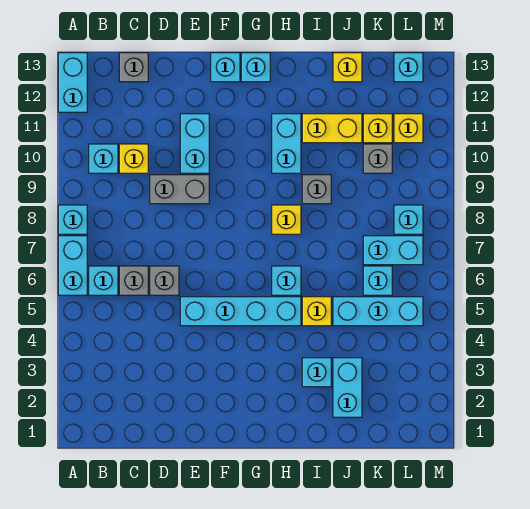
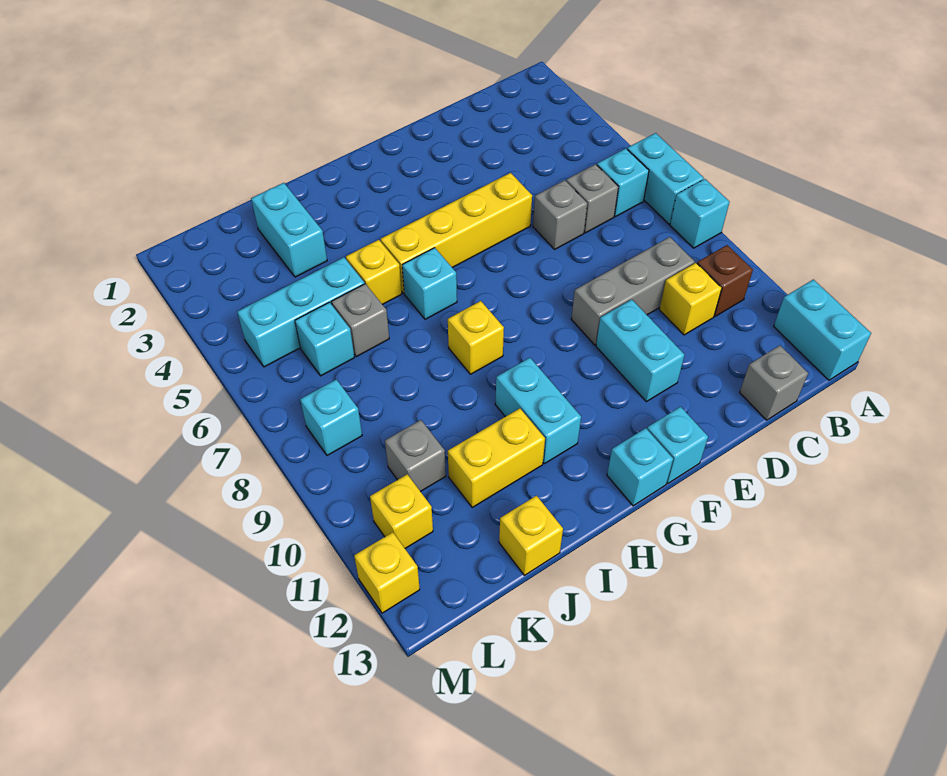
cyan brick B10 level 1 -> brown brick B10 level 1
grey brick D9:E9 level 1 -> grey brick C9:E9 level 1
cyan brick E5:H5 level 1 -> yellow brick E5:H5 level 1
cyan brick I3 level 1 -> none
grey brick I9 level 1 -> grey brick J6 level 1
cyan brick K7:L7 level 1 -> none
yellow brick K11 level 1 -> yellow brick M12 level 1
cyan brick L13 level 1 -> none

